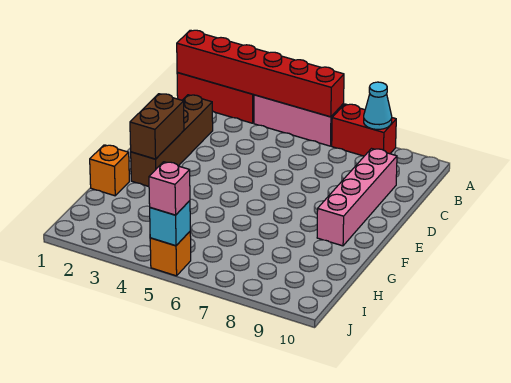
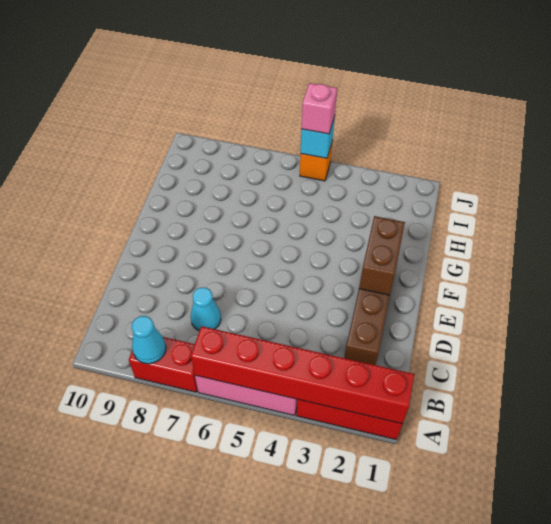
none -> cyan cone C7 level 1
pink brick C9:F9 level 1 -> none
orange brick G1 level 1 -> none

